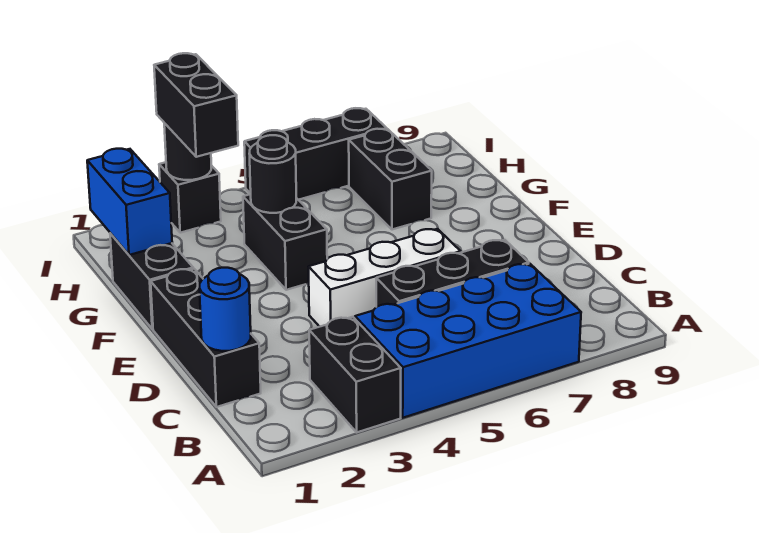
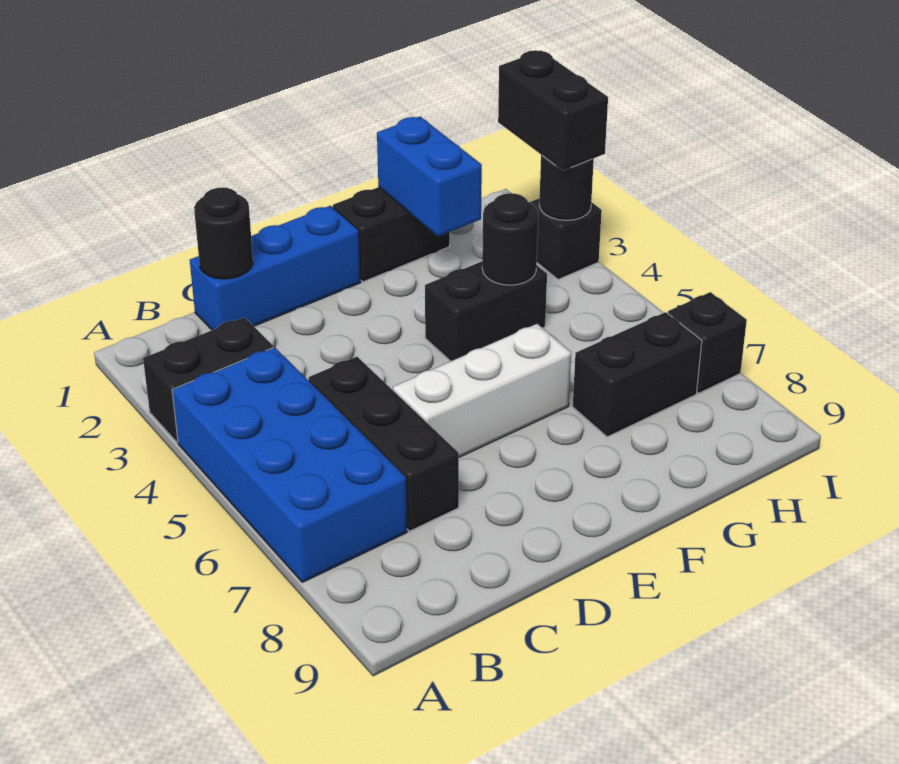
black brick C1:E1 level 1 -> blue brick C1:E1 level 1
blue round brick C1 level 2 -> black round brick C1 level 2
white brick D4:D6 level 1 -> white brick D6:F6 level 1
blue brick G1:H1 level 2 -> blue brick G1:G2 level 2
black brick H3:I3 level 3 -> black brick I2:I3 level 3
black brick I5:I7 level 1 -> black brick I7 level 1

